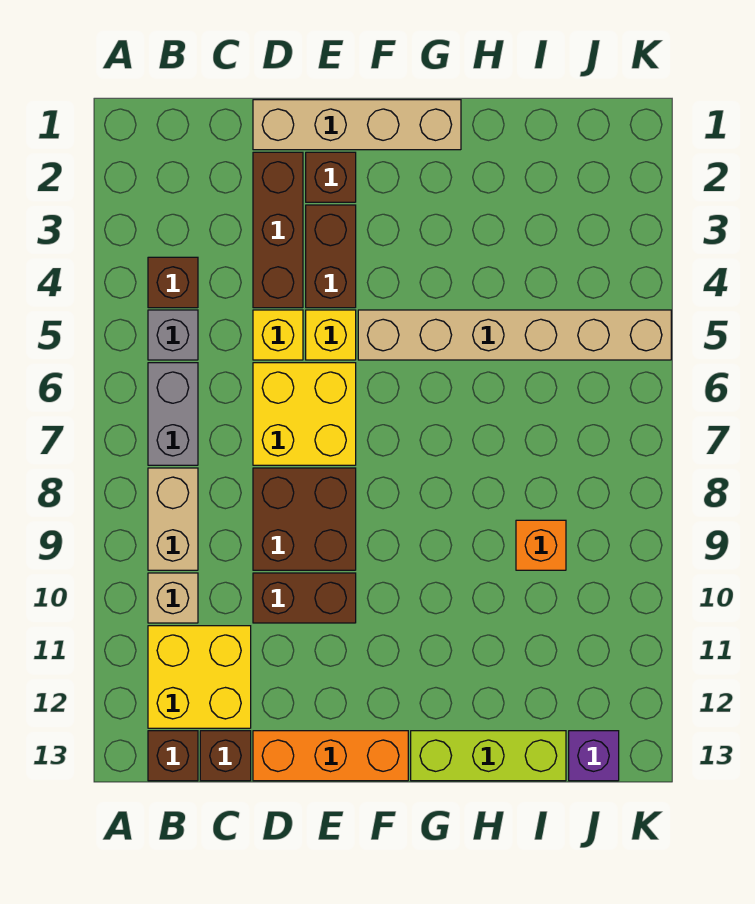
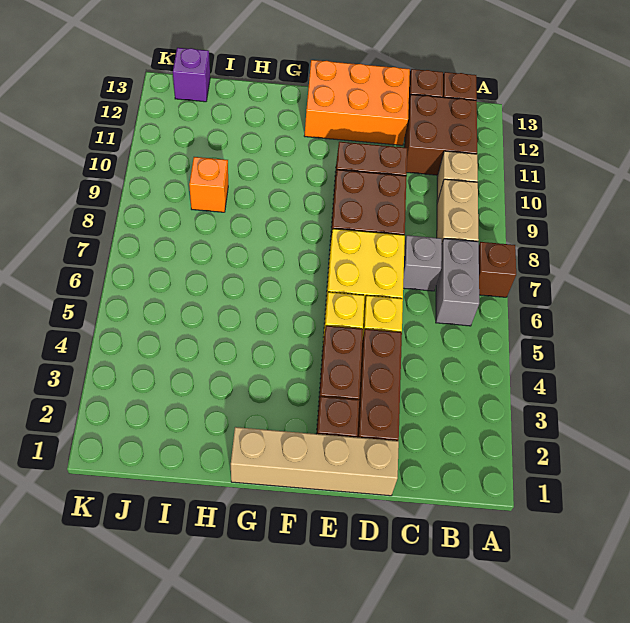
brown brick B4 level 1 -> brown brick A7 level 1
grey brick B5 level 1 -> grey brick C7 level 1
yellow brick B11:C12 level 1 -> brown brick B11:C12 level 1
orange brick D13:F13 level 1 -> orange brick D12:F13 level 1
tan brick F5:K5 level 1 -> none
lime brick G13:I13 level 1 -> none

